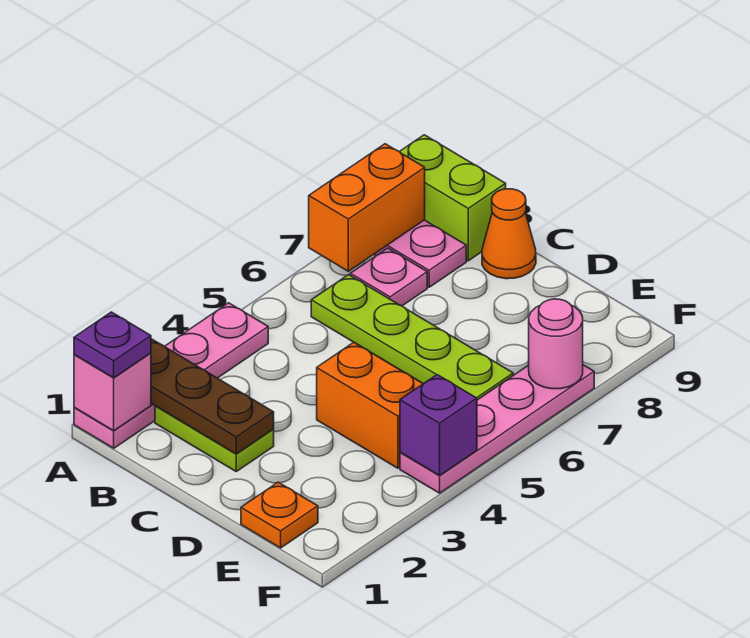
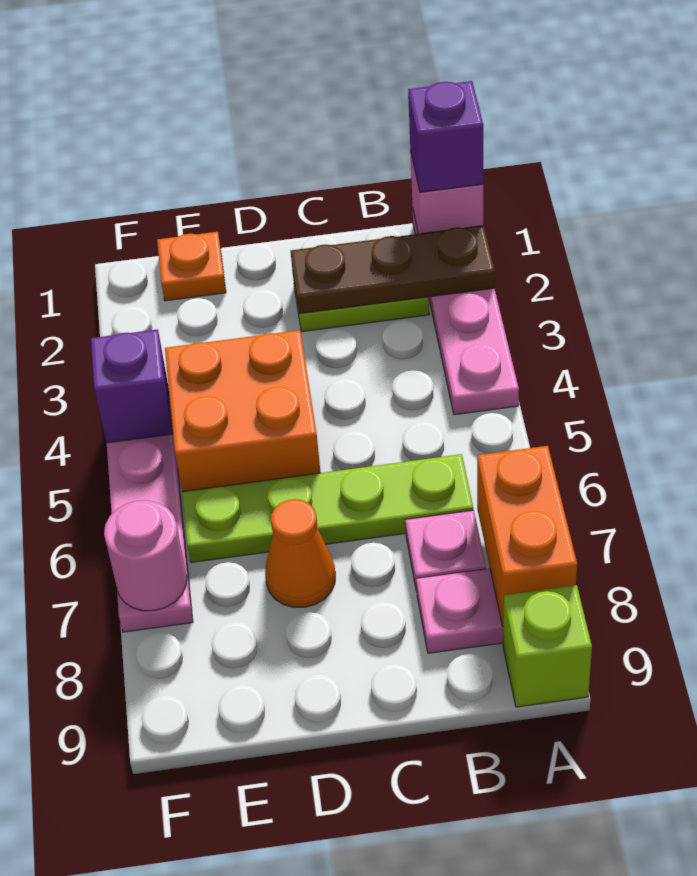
purple plate A1 level 3 -> purple brick A1 level 3
lime brick A9:B9 level 1 -> lime brick A9 level 1
orange cone C9 level 1 -> orange cone D7 level 1
orange brick D4:E4 level 1 -> orange brick D4:E5 level 1

